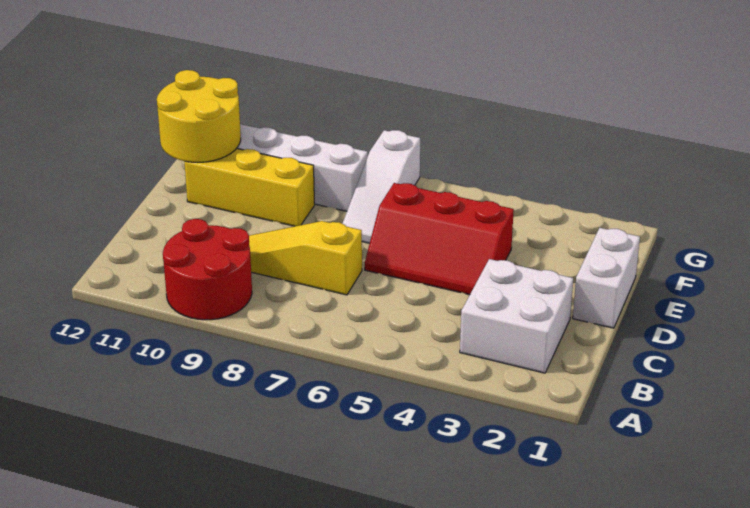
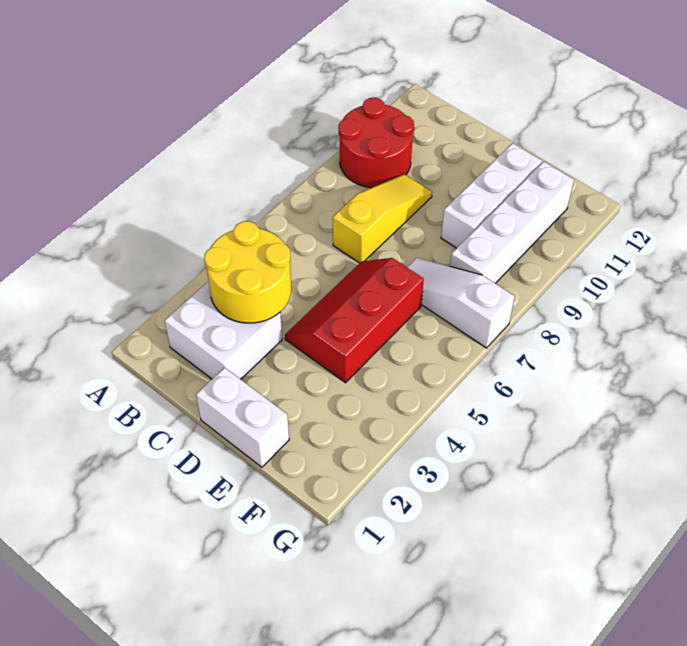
yellow brick E9:E11 level 1 -> white brick E9:E11 level 1
yellow round brick E11:F12 level 2 -> yellow round brick B3:C4 level 2

